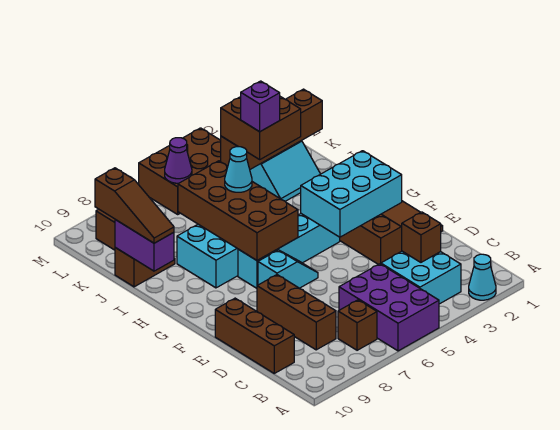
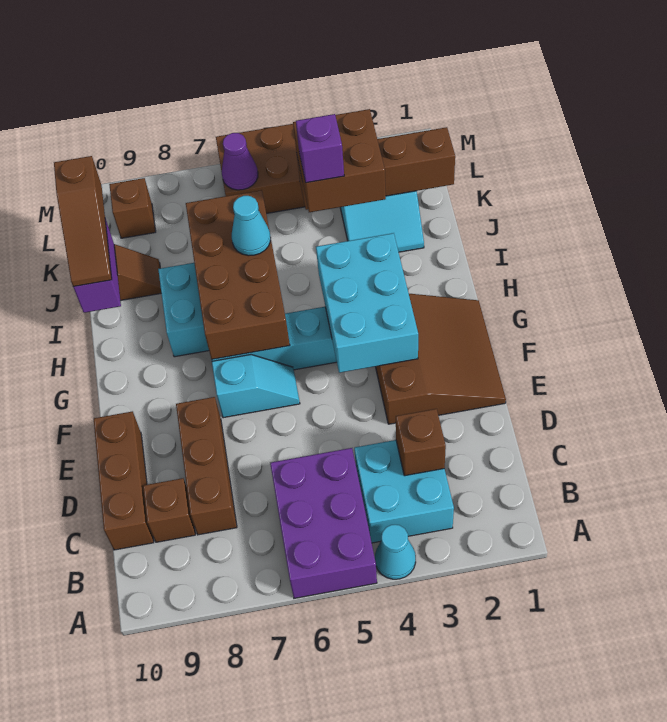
cyan cone A2 level 1 -> cyan cone A4 level 1
brown brick B7 level 1 -> brown brick C9 level 1
cyan brick F2:G4 level 2 -> cyan brick F3:H4 level 2

